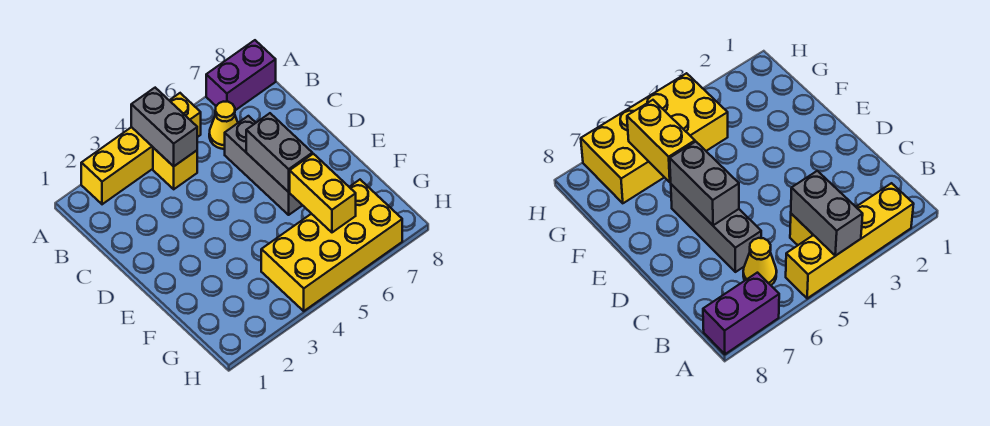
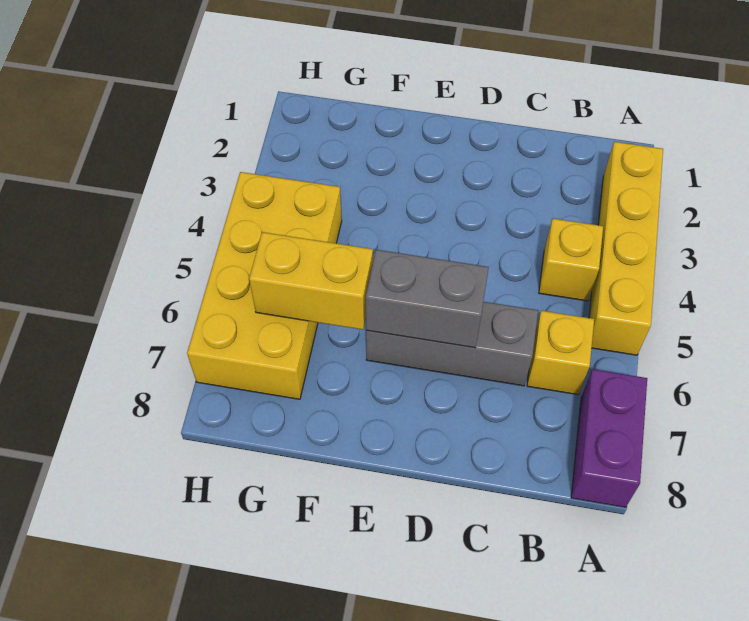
grey brick A4:B4 level 2 -> none
yellow cone B6 level 1 -> yellow brick B6 level 1

